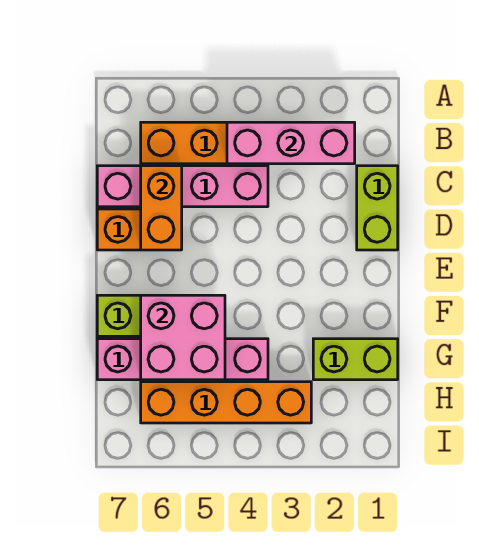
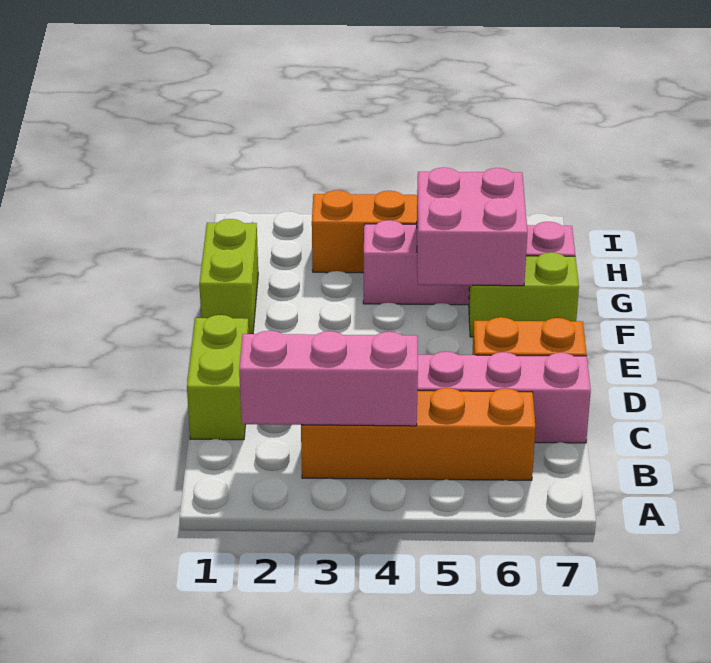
orange brick C6:D6 level 2 -> none
lime brick G1:G2 level 1 -> lime brick F1:G1 level 1

